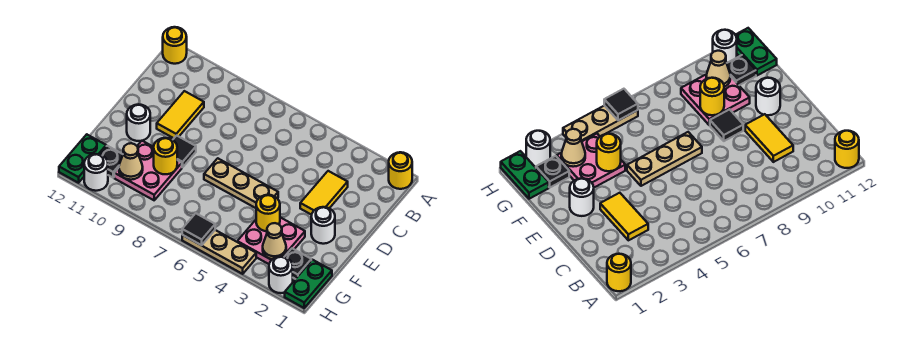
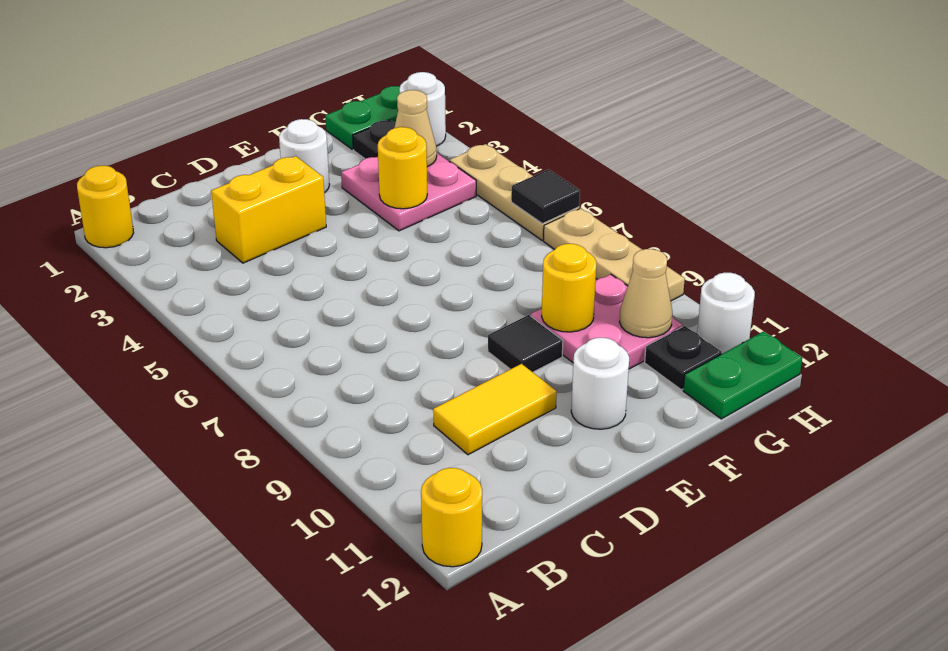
yellow tile C3:D3 level 1 -> yellow brick C3:D3 level 1
tan plate E5:E7 level 1 -> tan plate H7:H9 level 1

